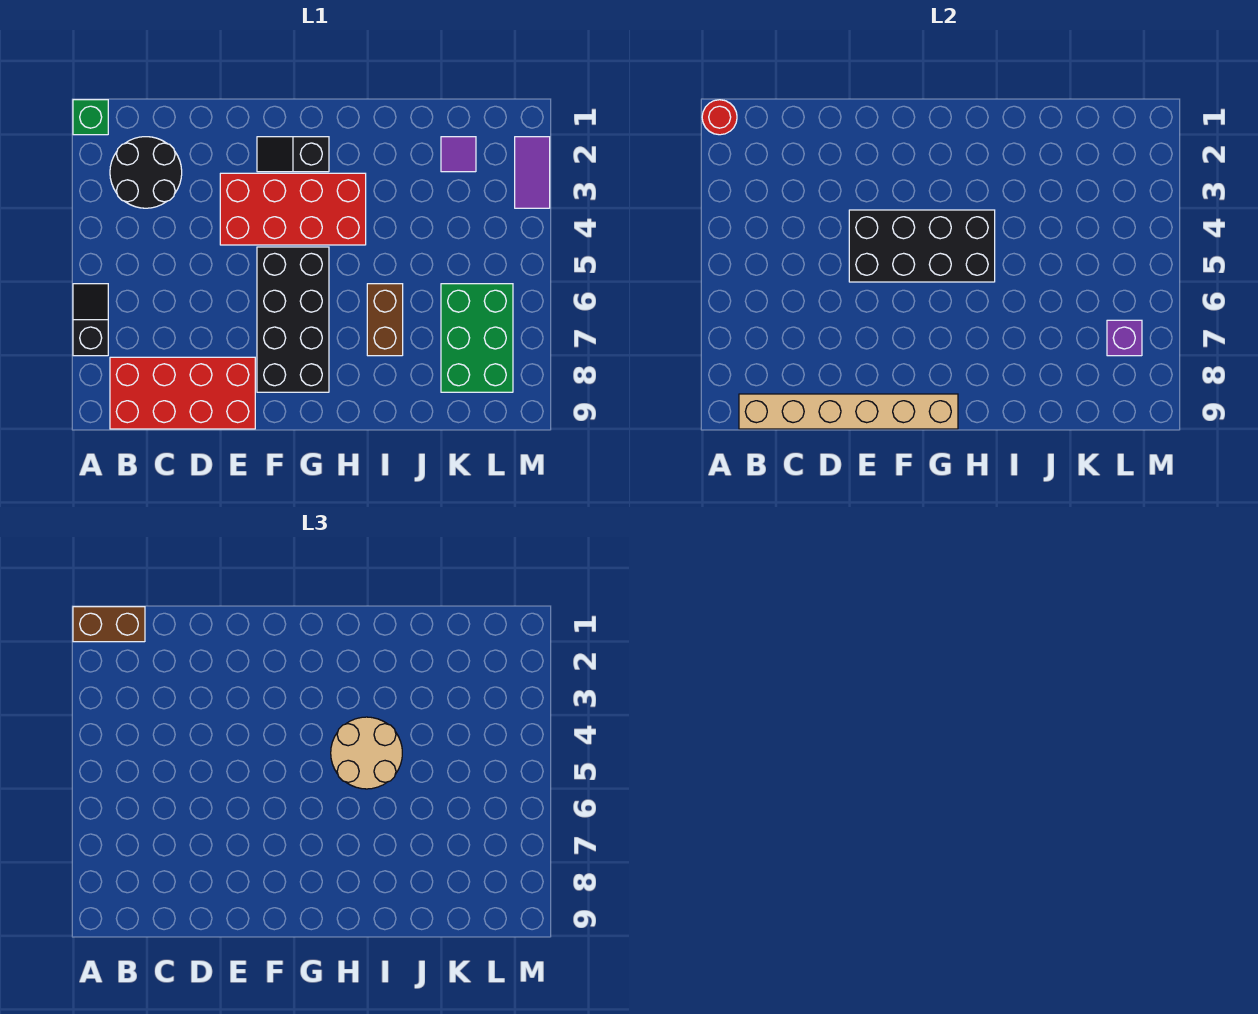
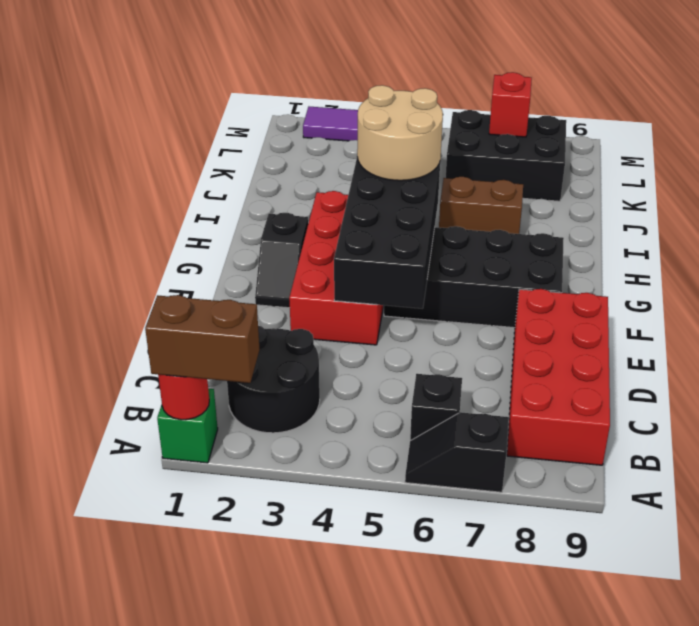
brown brick A1:B1 level 3 -> brown brick A1:A2 level 3
none -> black brick B6 level 1
tan brick B9:G9 level 2 -> none
purple tile K2 level 1 -> none
green brick K6:L8 level 1 -> black brick K6:L8 level 1
purple brick L7 level 2 -> red brick L7 level 2

